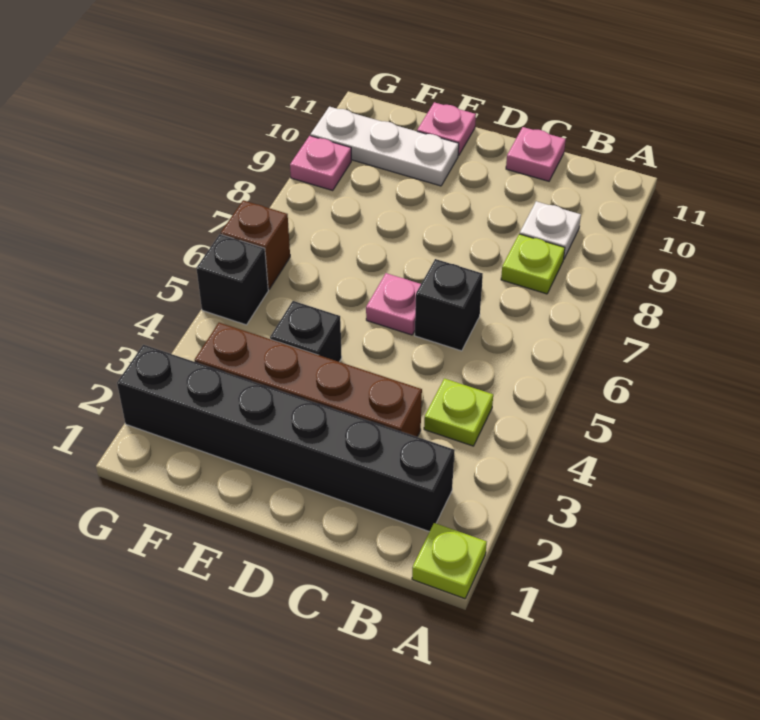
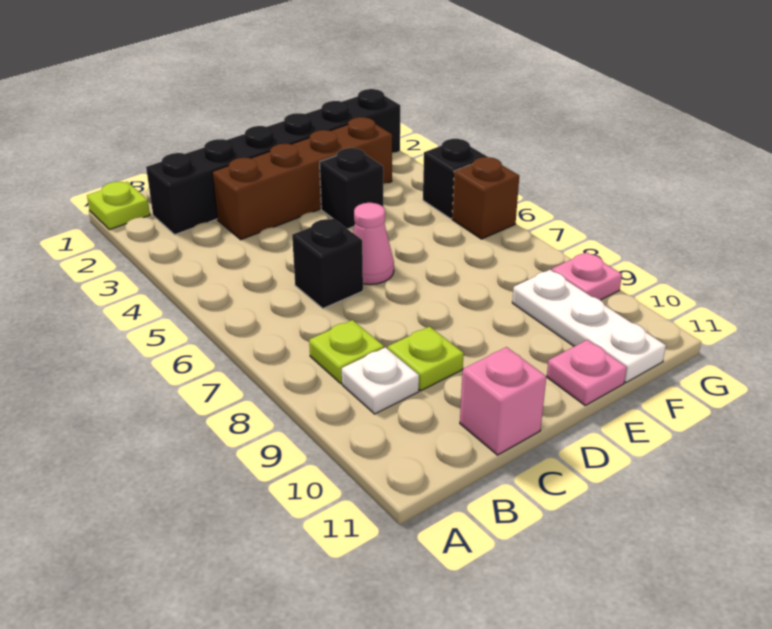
lime plate B4 level 1 -> lime plate C9 level 1
pink plate C11 level 1 -> pink brick C11 level 1
pink plate D6 level 1 -> pink cone D6 level 1
white plate E10:G10 level 1 -> white plate F9:F11 level 1

